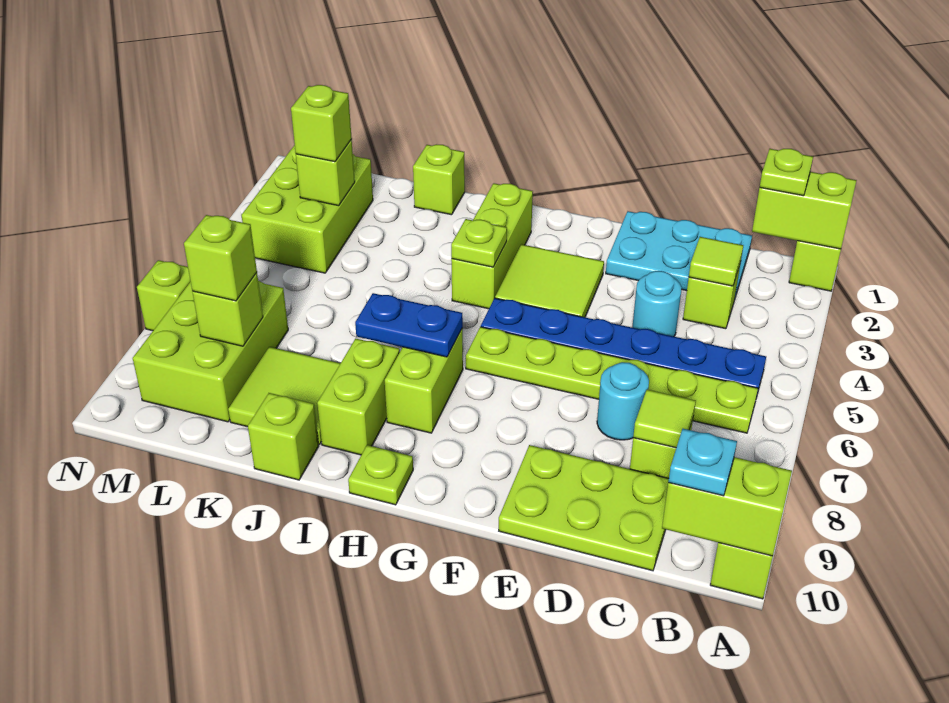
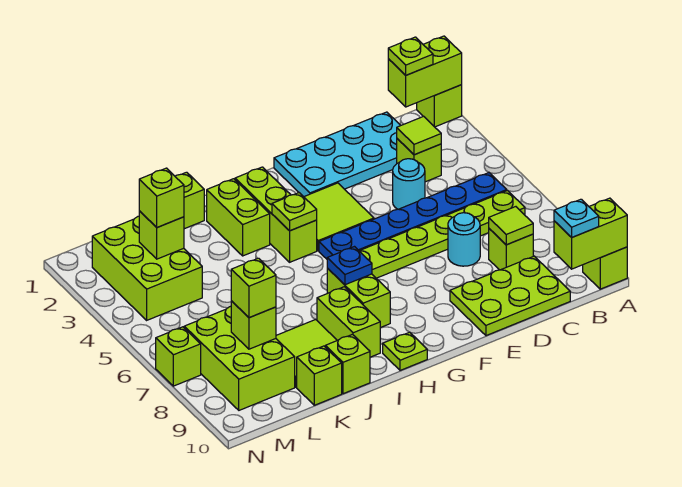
cyan plate C1:E2 level 1 -> cyan plate C1:F2 level 1
blue plate H7:I7 level 2 -> blue plate H7 level 2
none -> lime brick I2:I3 level 1
none -> lime brick K10 level 1

